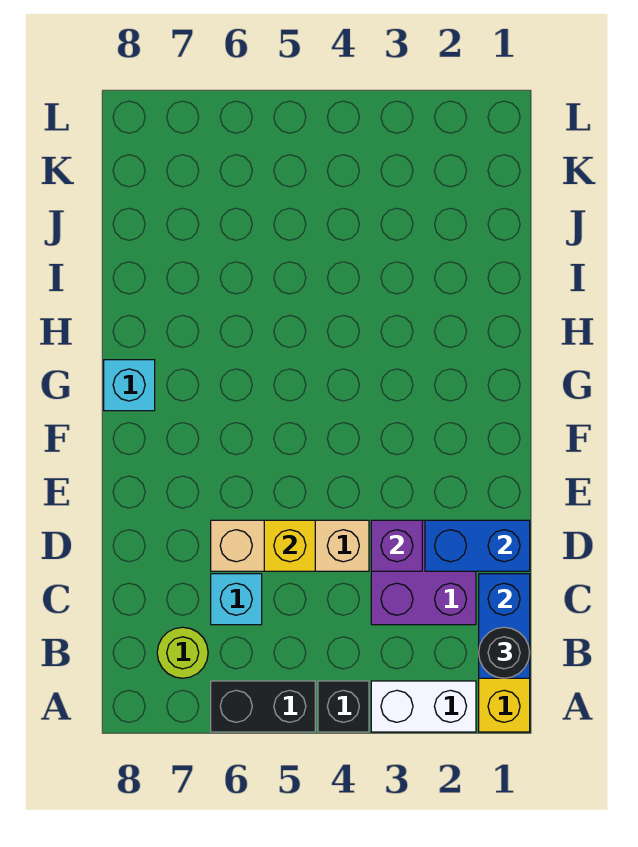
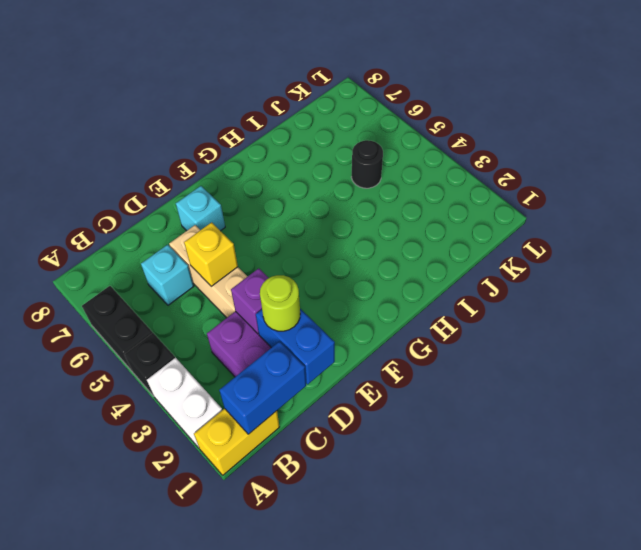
black round brick B1 level 3 -> black round brick J5 level 1
lime round brick B7 level 1 -> lime round brick D2 level 3
cyan brick G8 level 1 -> cyan brick E7 level 1

